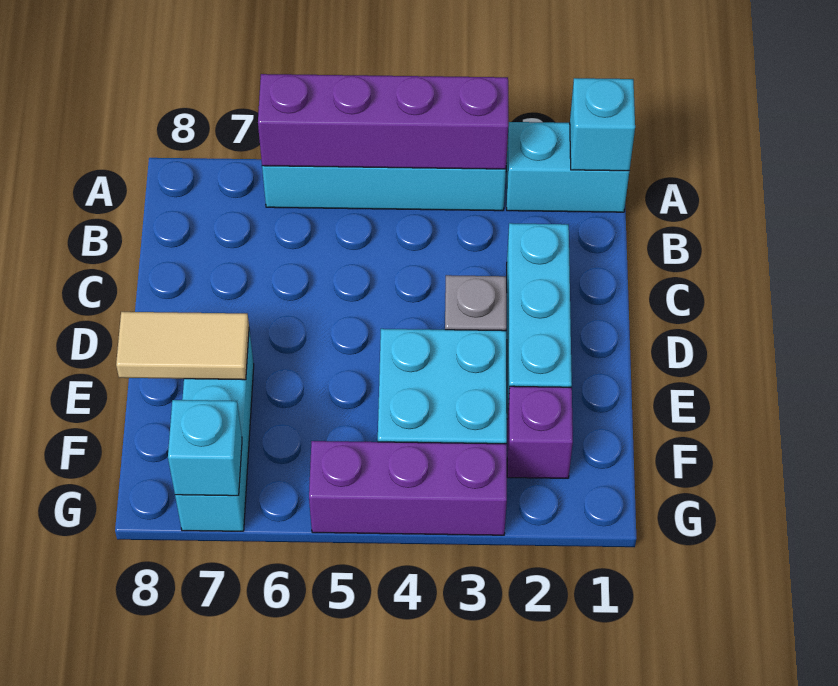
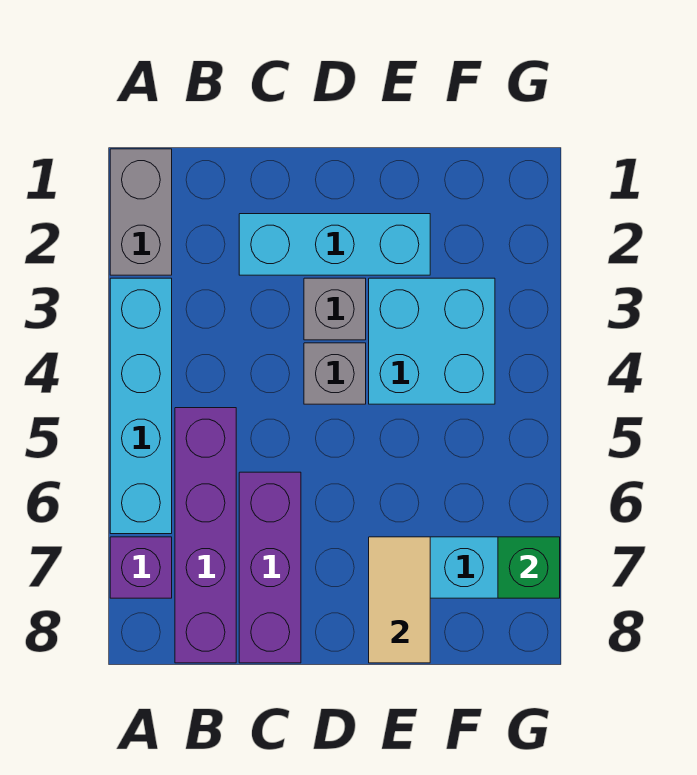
cyan brick A1:A2 level 1 -> grey brick A1:A2 level 1
cyan brick A1 level 2 -> none
purple brick A3:A6 level 2 -> purple brick B5:B8 level 1
none -> grey brick D4 level 1
purple brick F2 level 1 -> purple brick A7 level 1
purple brick G3:G5 level 1 -> purple brick C6:C8 level 1
cyan brick G7 level 2 -> green brick G7 level 2

